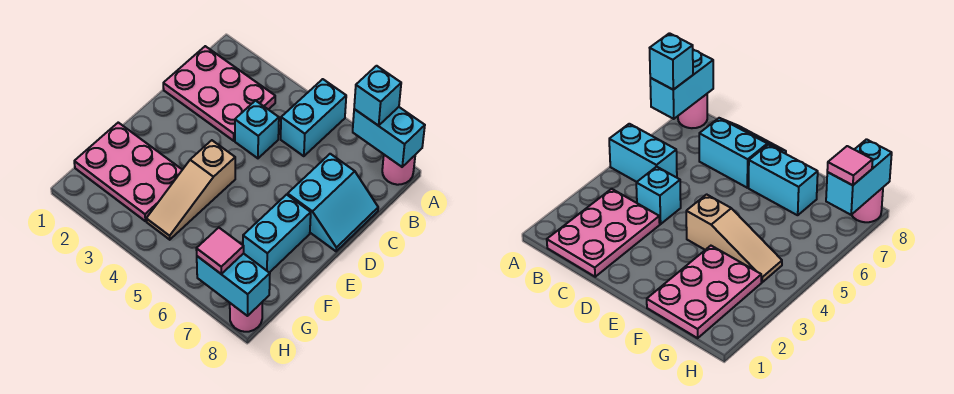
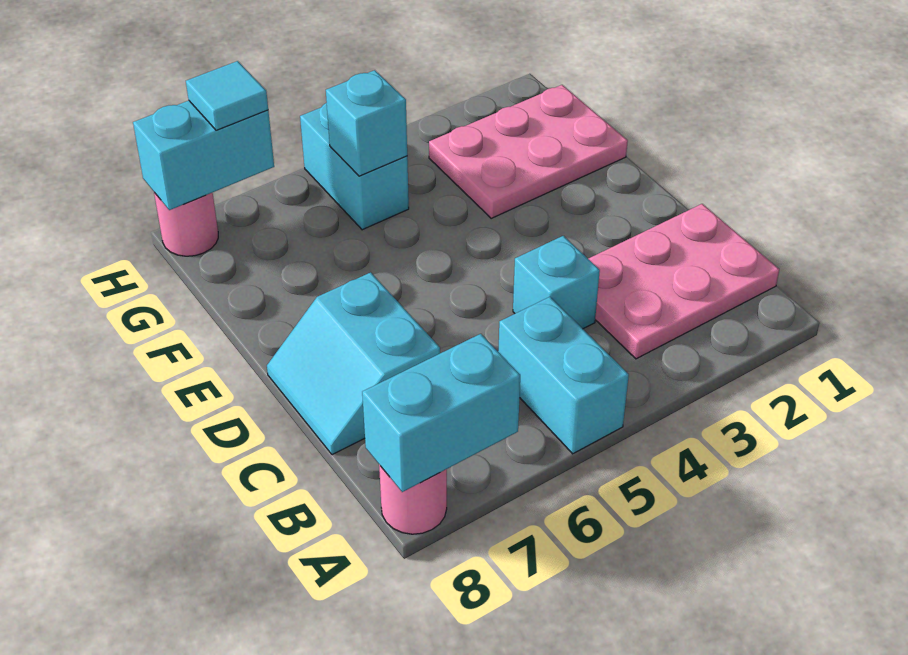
cyan brick A7 level 3 -> cyan brick G5 level 2
tan slope E4:G4 level 1 top E -> none
cyan brick E7:F7 level 1 -> cyan brick G5:H5 level 1
pink tile H7 level 3 -> cyan tile H7 level 3

